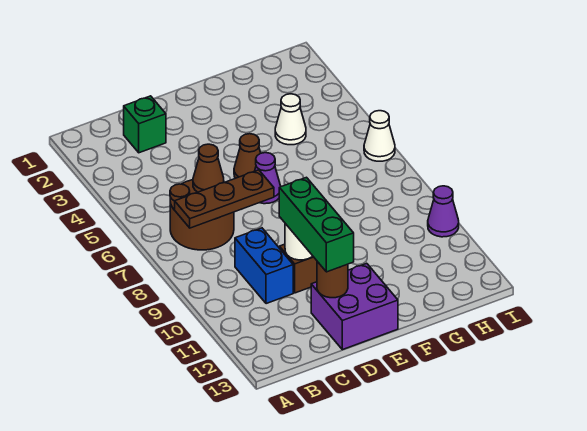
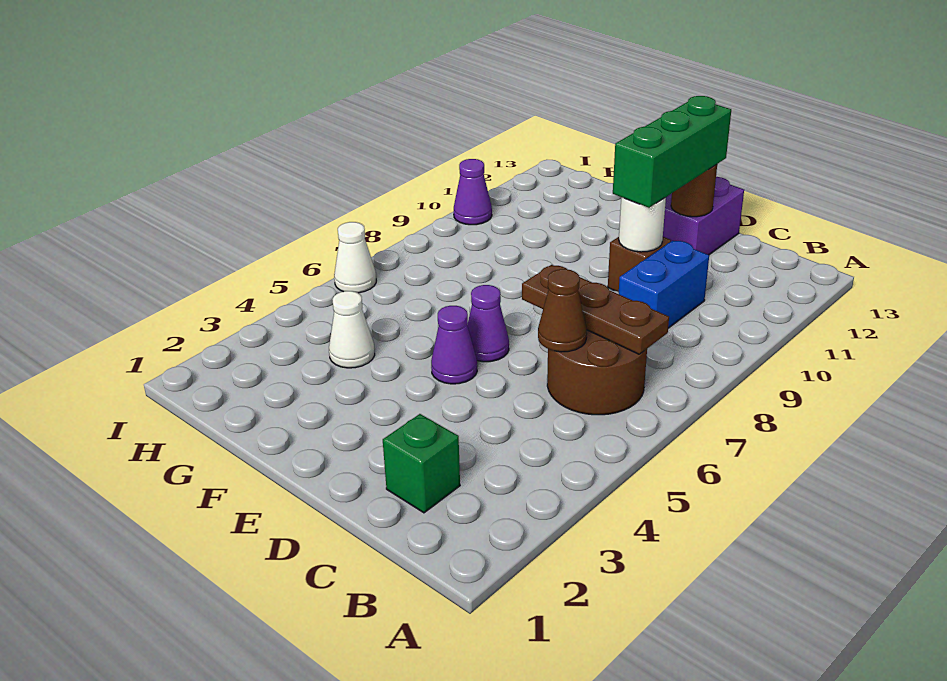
brown cone E5 level 1 -> purple cone E5 level 1

